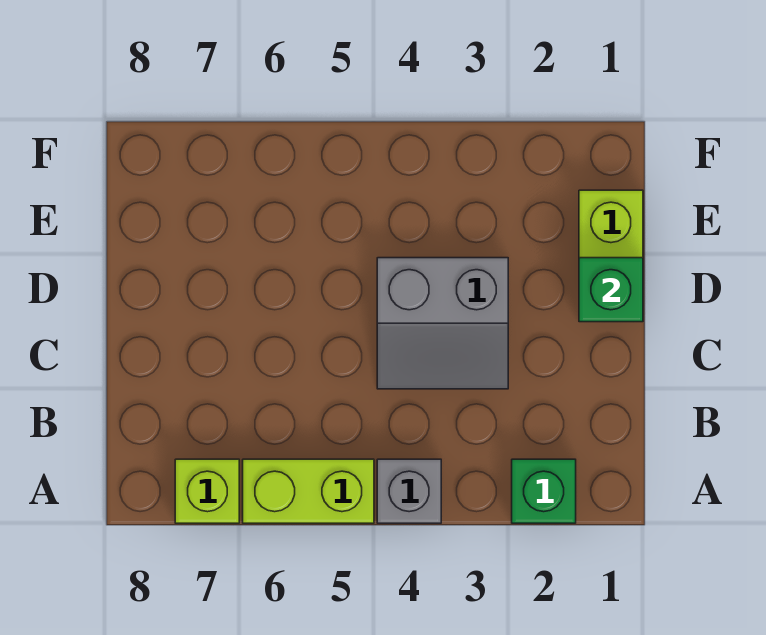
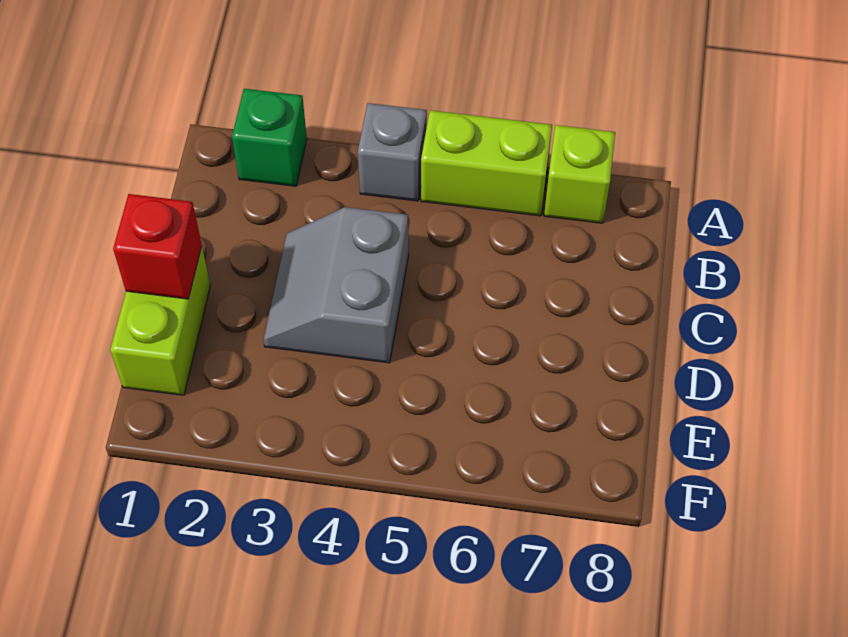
grey slope C3:D4 level 1 top D -> grey slope C3:D4 level 1 top 4
green brick D1 level 2 -> red brick D1 level 2

